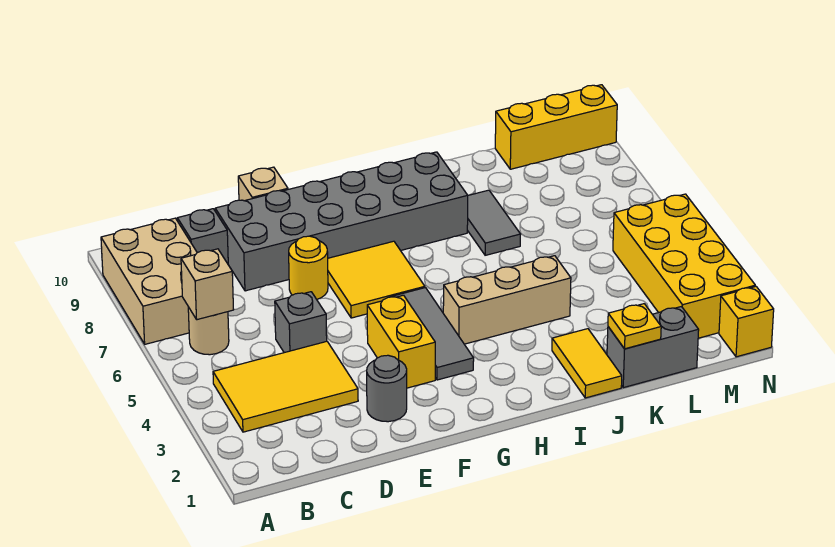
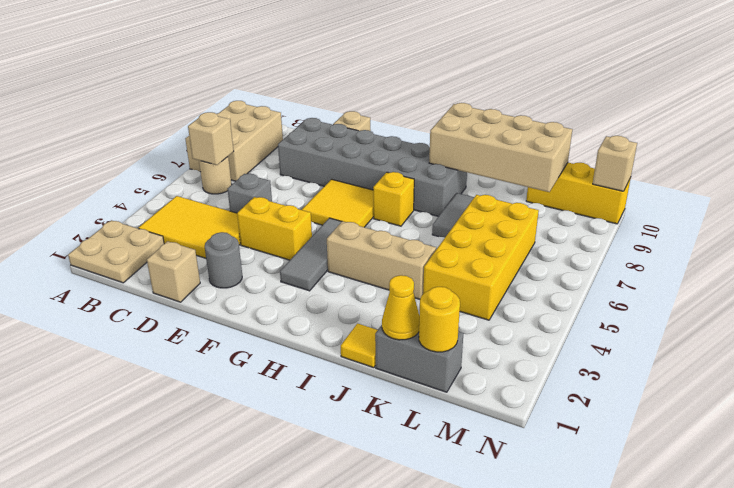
none -> tan plate A1:B2 level 1
grey brick C9 level 1 -> none
none -> tan brick D1 level 1
yellow round brick E7 level 1 -> yellow round brick L1 level 2
yellow brick F3:F4 level 1 -> yellow brick E4:F4 level 1
none -> tan brick I9:L10 level 2
yellow tile J1:J2 level 1 -> yellow tile J1 level 1
yellow plate K1 level 2 -> yellow cone K1 level 2
yellow brick M2:N5 level 1 -> yellow brick K4:L7 level 1
yellow brick N1 level 1 -> yellow brick H7 level 1
none -> tan brick N10 level 2

